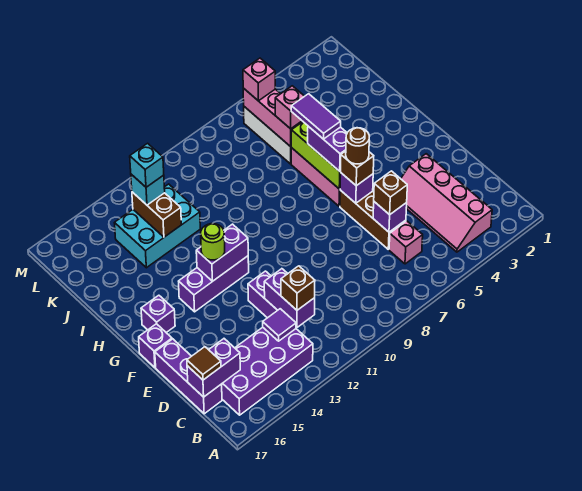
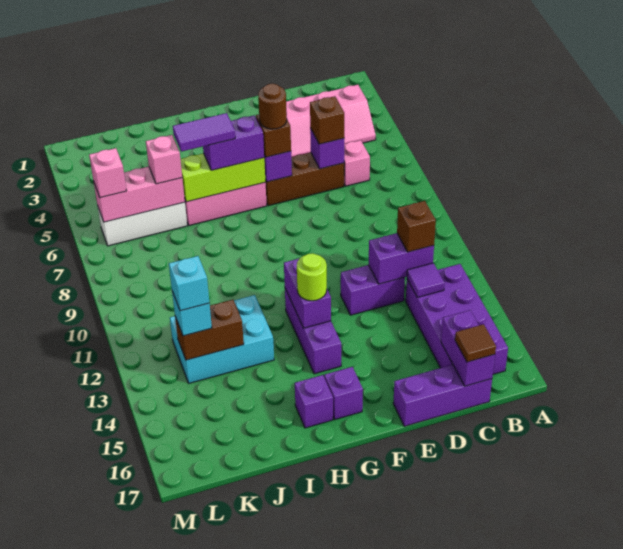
purple brick F17 level 1 -> purple brick H16 level 1
cyan brick J12:K14 level 1 -> cyan brick I12:K13 level 1

